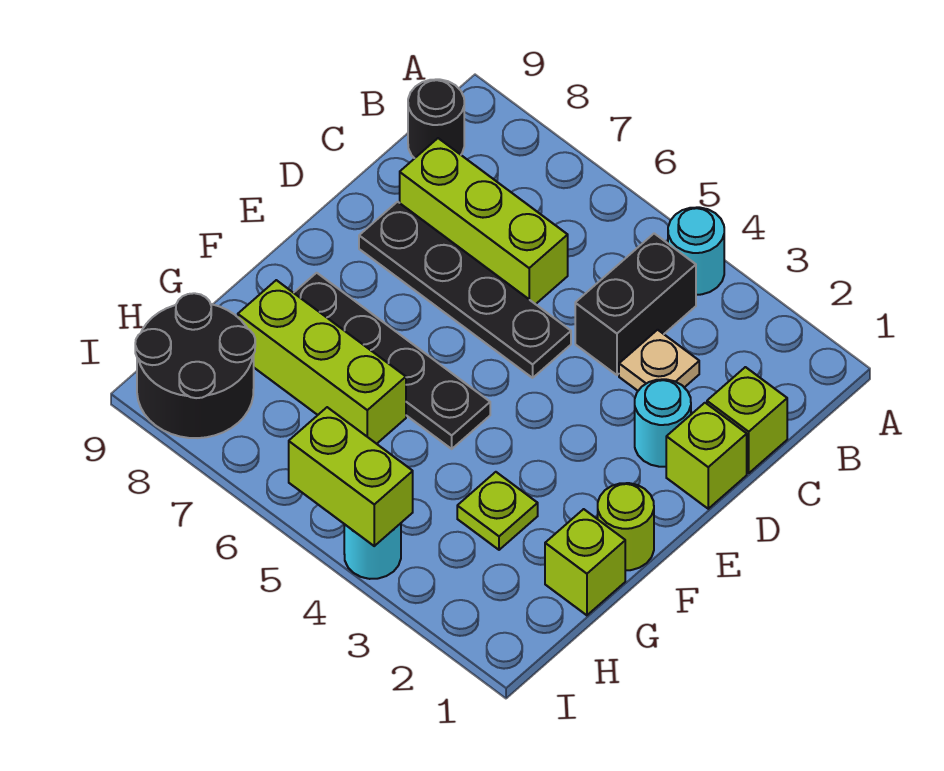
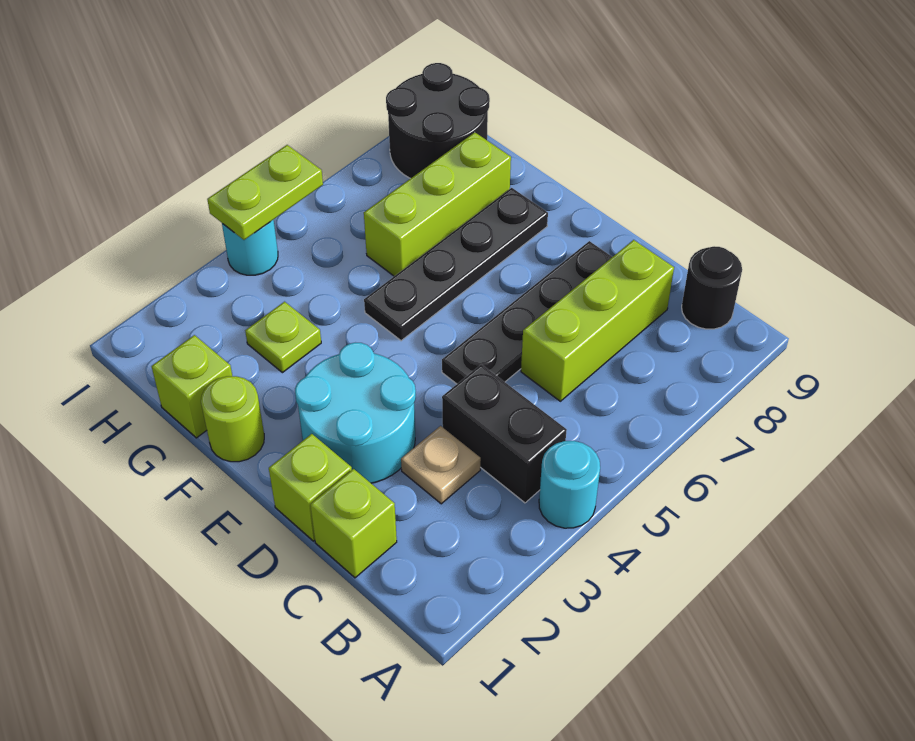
cyan round brick D2 level 1 -> cyan round brick D2:E3 level 1
lime brick I4:I5 level 2 -> lime plate I4:I5 level 2

